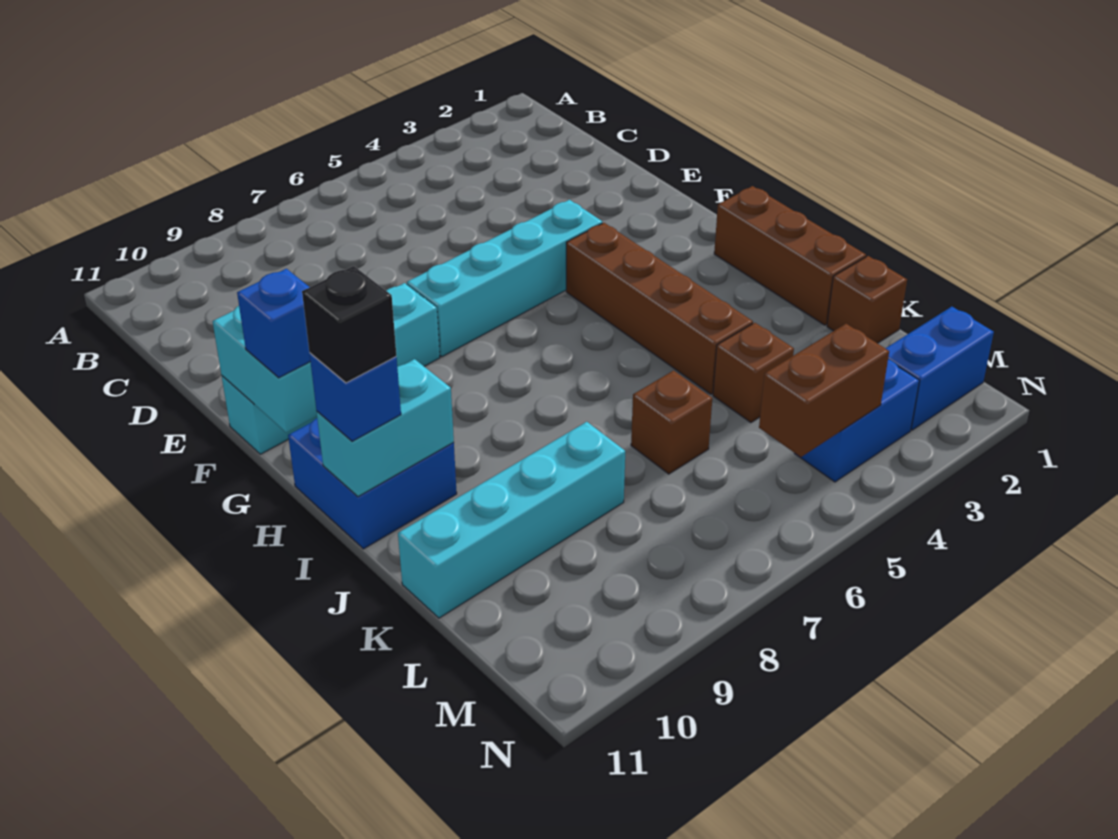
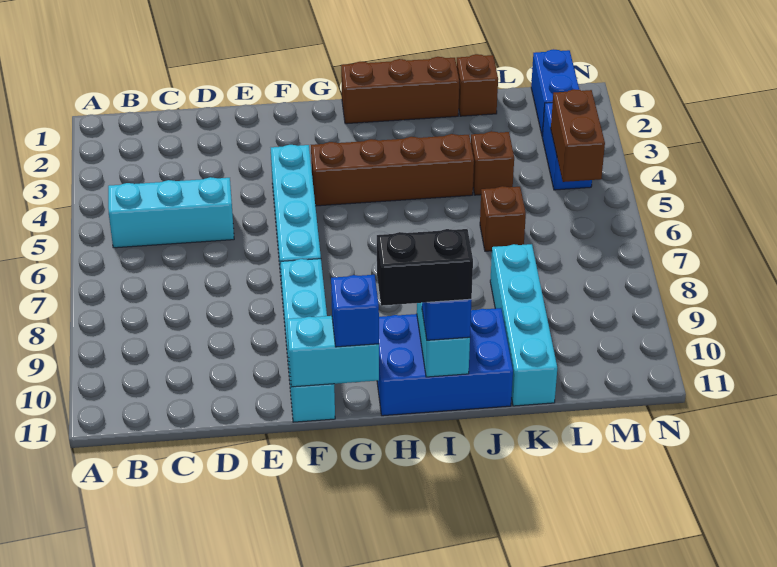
none -> cyan brick B5:D5 level 1
blue brick H10:I11 level 1 -> blue brick H10:J11 level 1
black brick I11 level 4 -> black brick H11:I11 level 4

